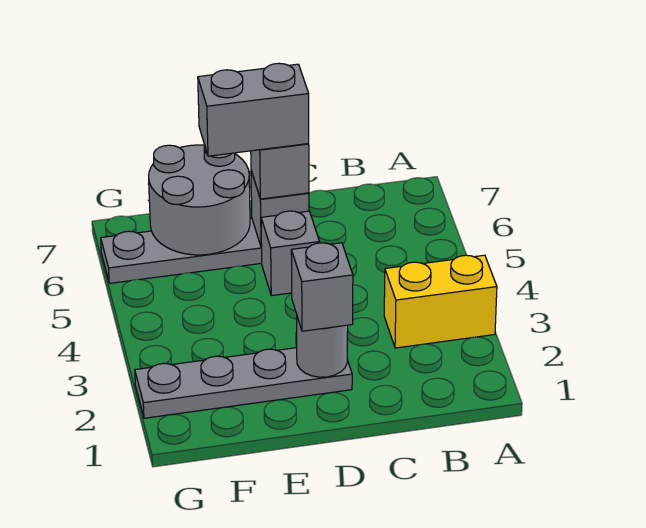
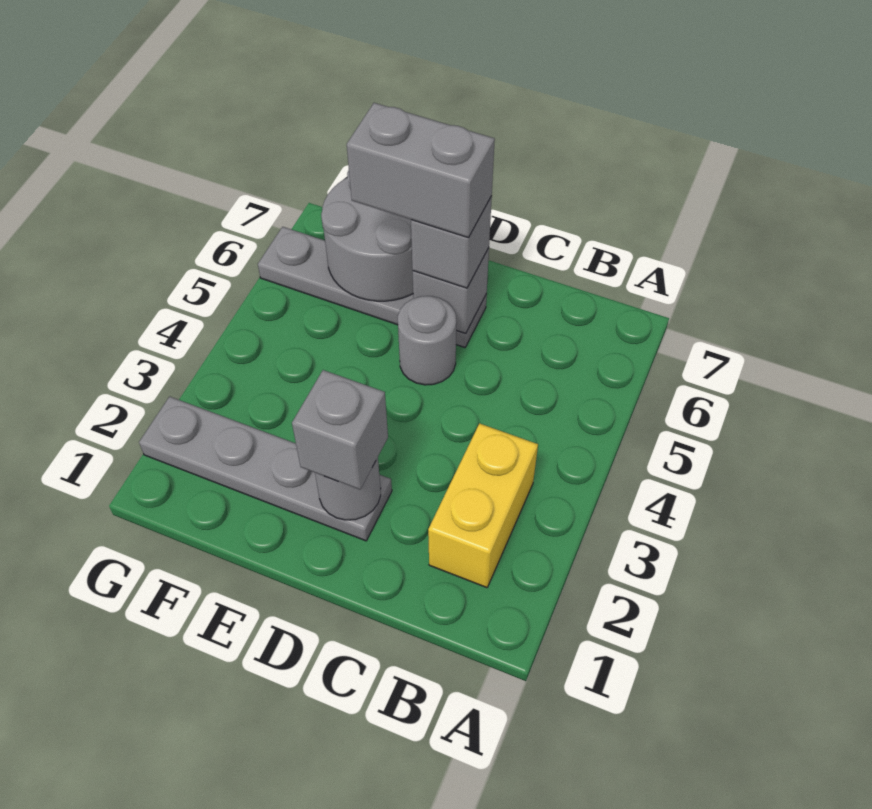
yellow brick A3:B3 level 1 -> yellow brick B2:B3 level 1
grey brick D5 level 1 -> grey round brick D5 level 1

